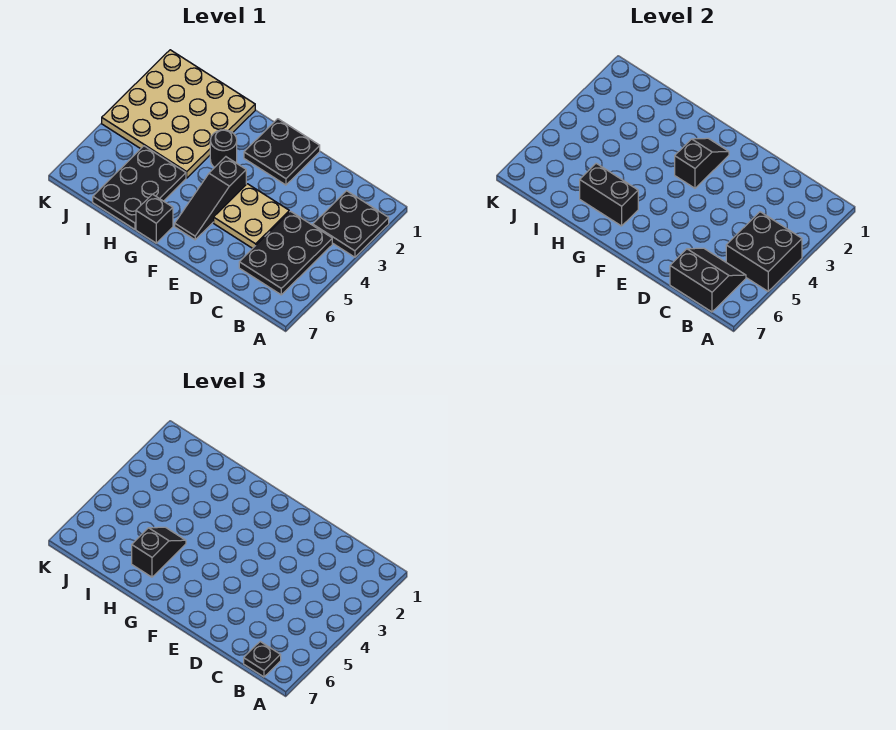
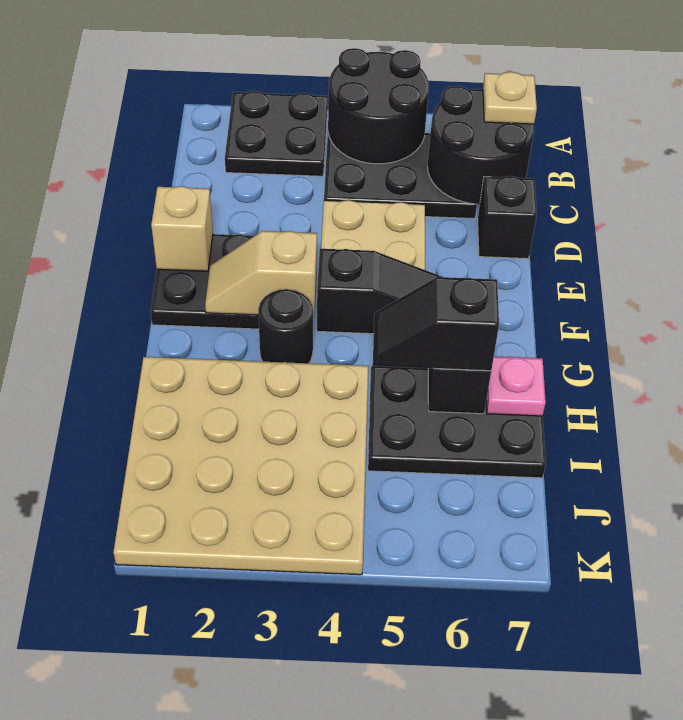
black brick A4:B5 level 2 -> black round brick A4:B5 level 2
black slope B6:C7 level 2 top 7 -> black round brick B6:C7 level 2
black plate B7 level 3 -> tan plate B7 level 3
none -> tan brick E1 level 2
black slope F2:F3 level 2 top 3 -> tan slope F2:F3 level 2 top 3
black brick G7 level 1 -> black brick D7 level 1
none -> pink plate H7 level 2

